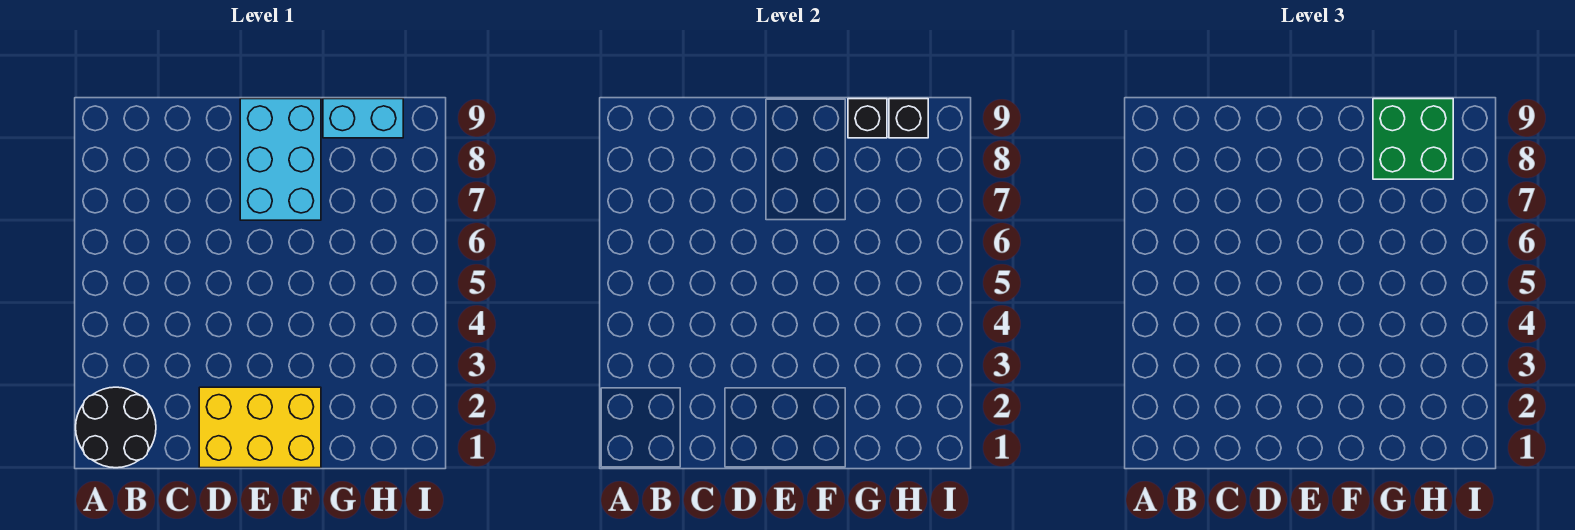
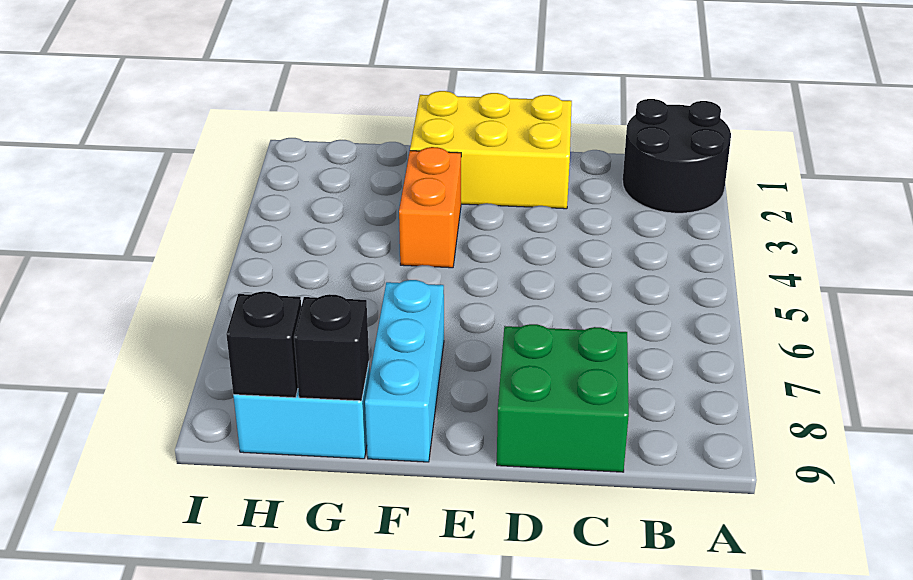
cyan brick E7:F9 level 1 -> cyan brick F7:F9 level 1
none -> orange brick F3:F4 level 1
green brick G8:H9 level 3 -> green brick C8:D9 level 1

